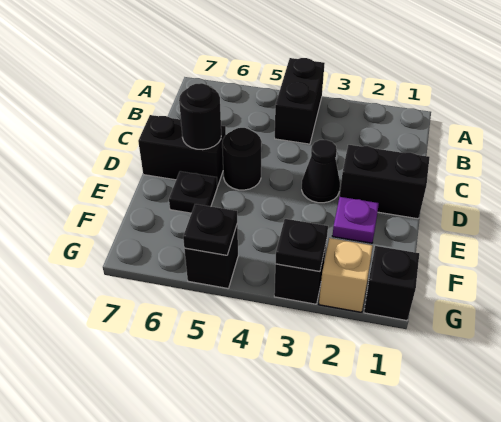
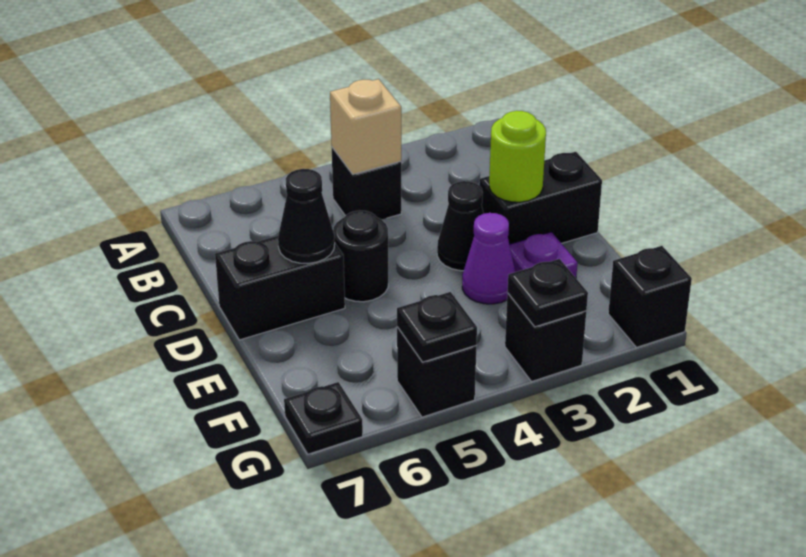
black brick A4:B4 level 1 -> black brick B4 level 1
none -> lime round brick D2 level 2
black round brick D6 level 2 -> black cone D6 level 2
none -> purple cone E3 level 1
black plate E6 level 1 -> black plate G7 level 1
tan brick G2 level 1 -> tan brick B4 level 2

